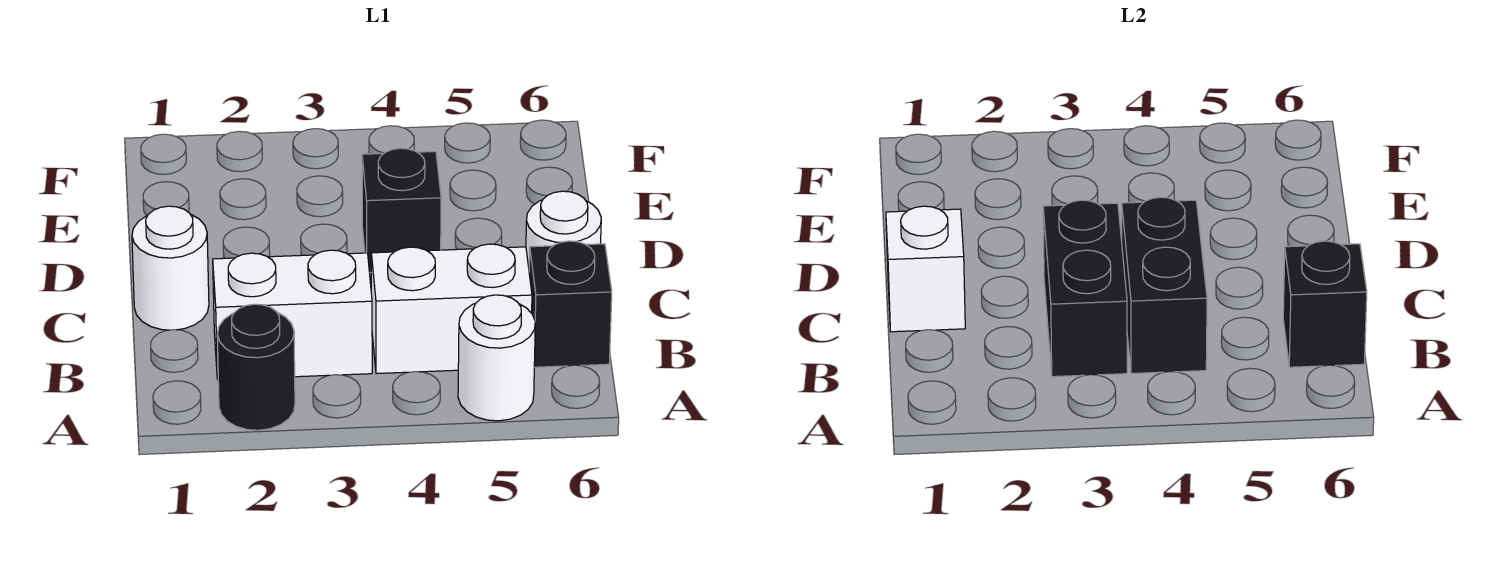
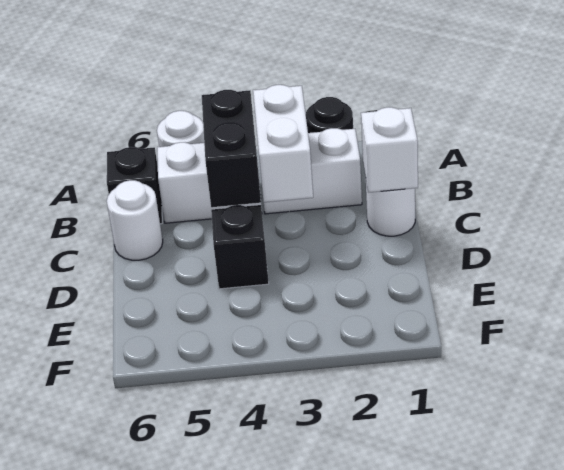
black brick B3:C3 level 2 -> white brick B3:C3 level 2
black brick B6 level 2 -> none

